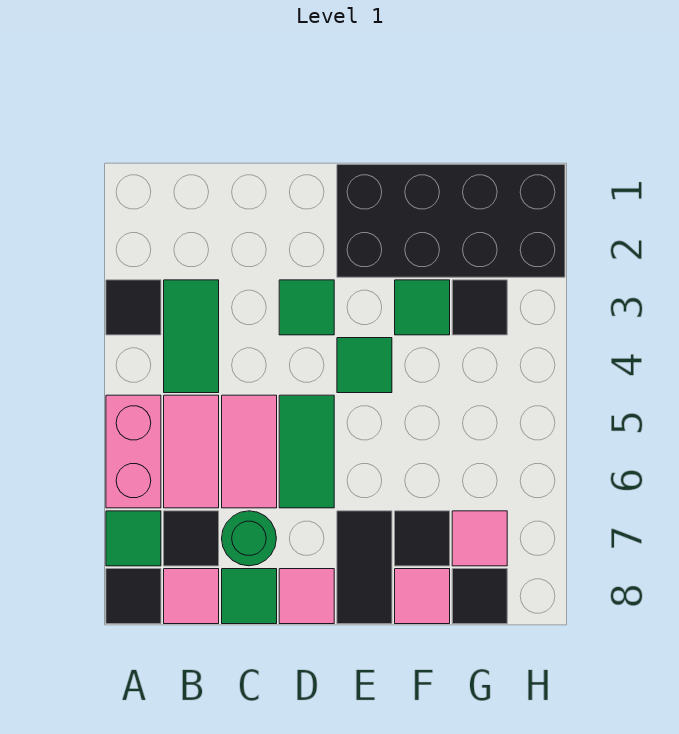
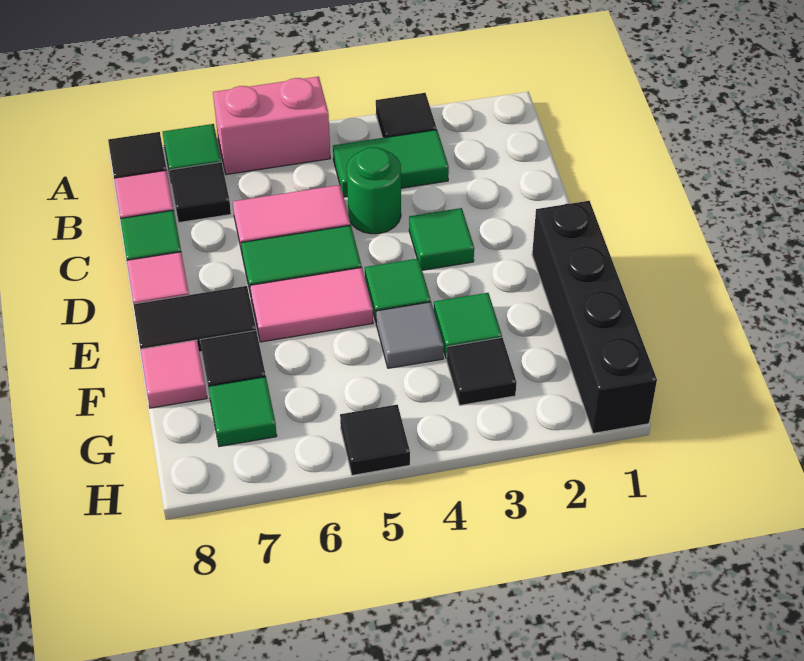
pink tile B5:B6 level 1 -> pink tile E5:E6 level 1
green round brick C7 level 1 -> green round brick C4 level 1
black brick E1:H2 level 1 -> black brick E1:H1 level 1
none -> grey tile F4 level 1
pink tile G7 level 1 -> green tile G7 level 1
black tile G8 level 1 -> black tile H5 level 1

